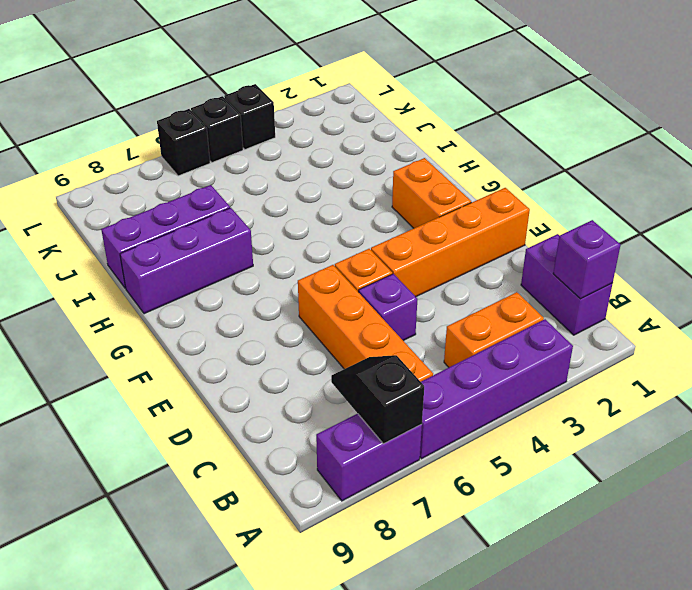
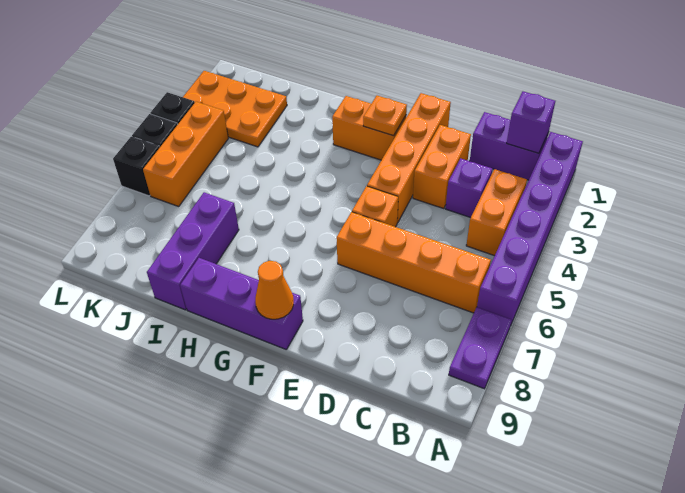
purple brick A3:A6 level 1 -> purple brick A1:A6 level 1
purple brick A7:A8 level 1 -> purple plate A7:A8 level 1
black slope A7:B7 level 2 top A -> none
none -> orange brick D2:D3 level 1
purple brick D5 level 1 -> purple brick C3 level 1
none -> orange plate F2 level 2
none -> orange cone F9 level 2
purple brick H7:H9 level 1 -> purple brick F9:H9 level 1
none -> orange plate J2:L3 level 1
none -> orange brick K4:K6 level 1

